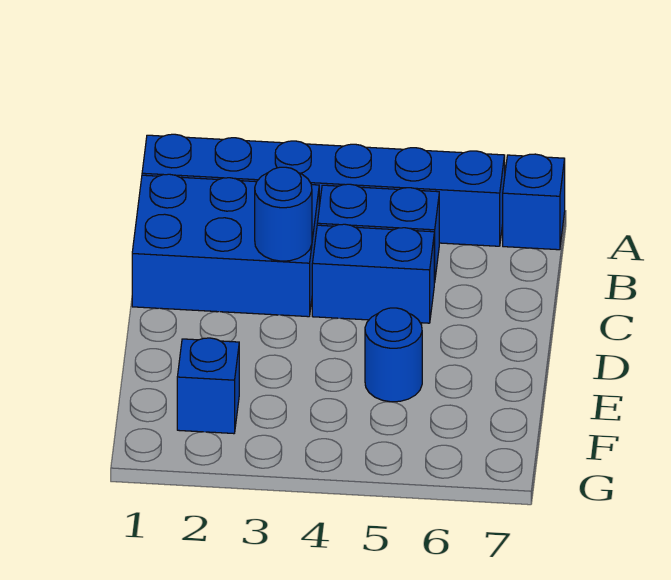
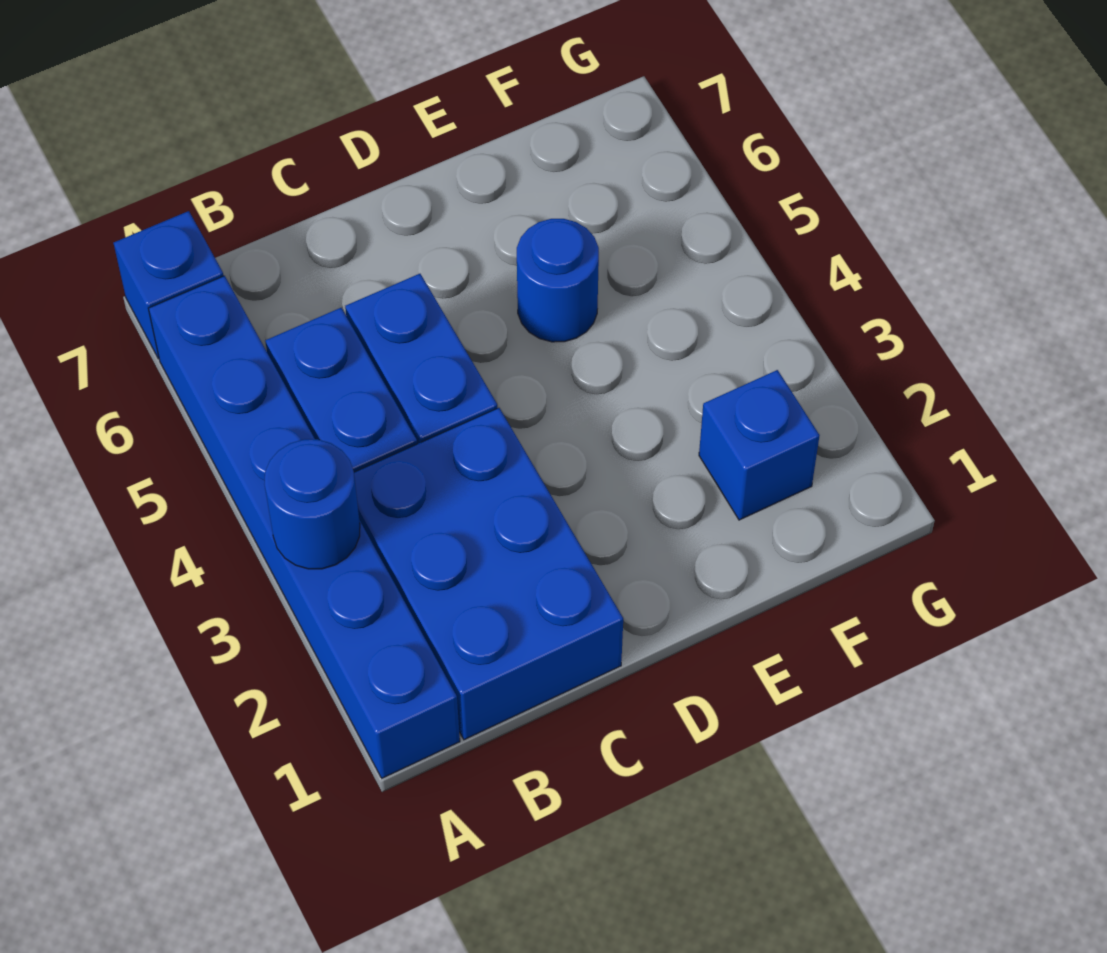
blue round brick C3 level 2 -> blue round brick A3 level 2

